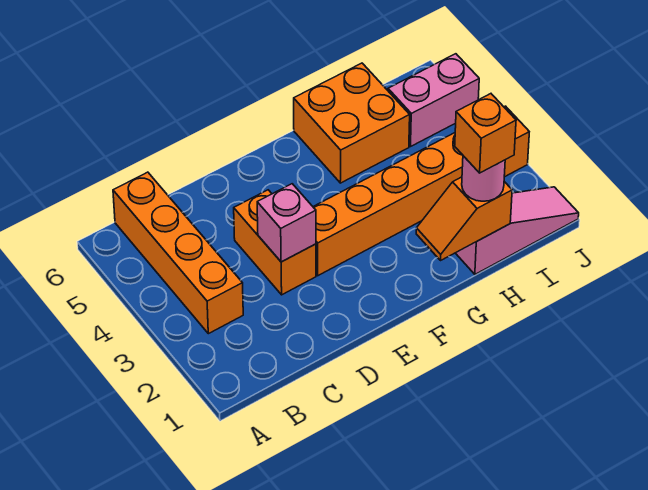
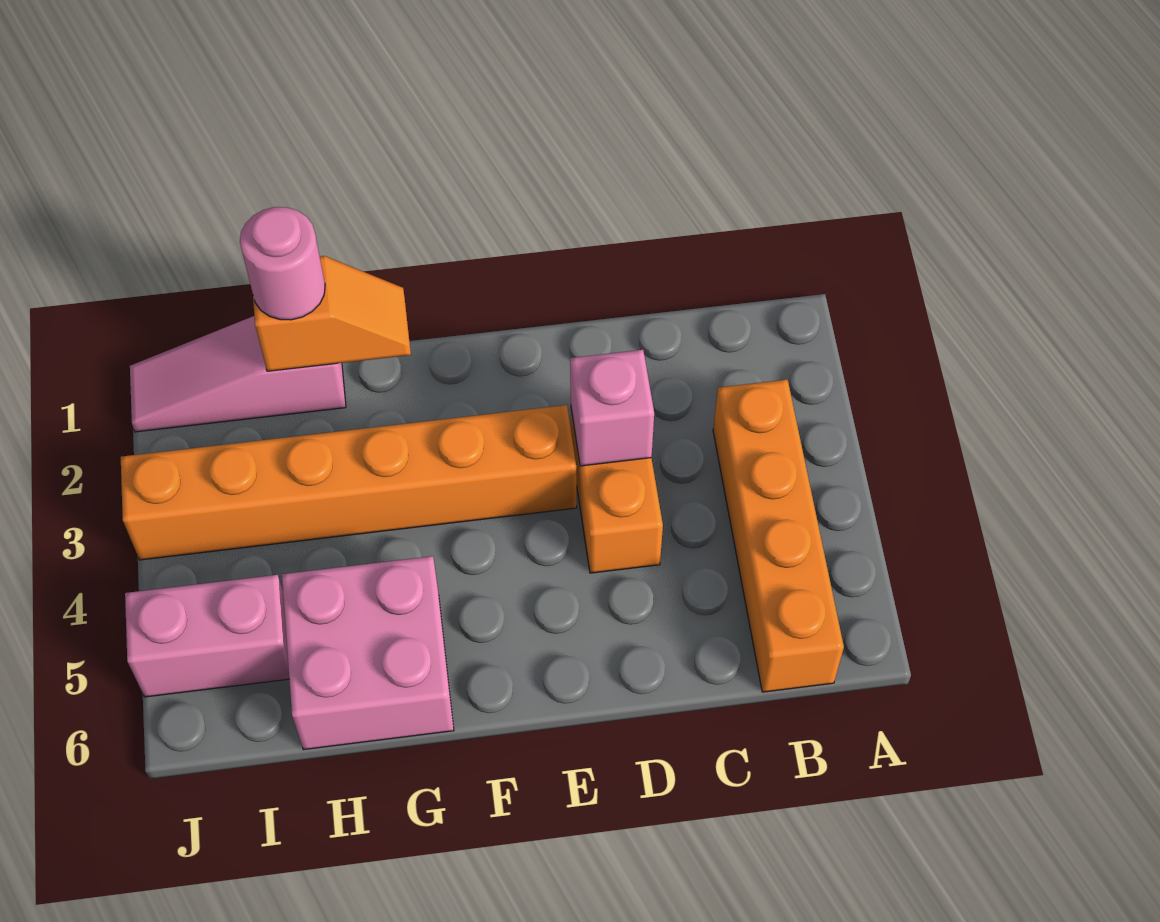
orange brick G5:H6 level 1 -> pink brick G5:H6 level 1
orange brick H1 level 4 -> none

